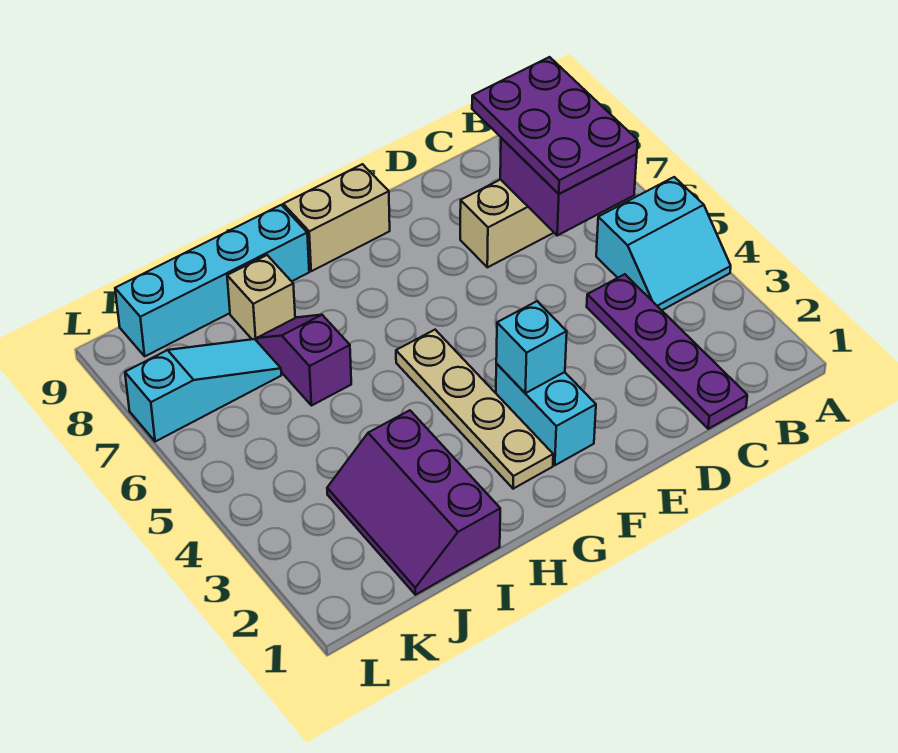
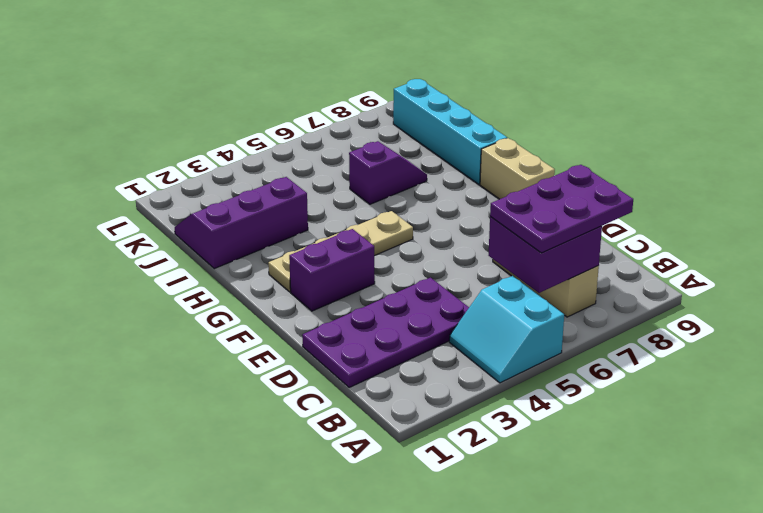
purple plate C1:C4 level 1 -> purple plate C1:D4 level 1
cyan brick F2:F3 level 1 -> purple brick F2:F3 level 1
cyan brick F3 level 2 -> none
tan brick I8 level 1 -> none
cyan slope J7:L7 level 1 top L -> none

